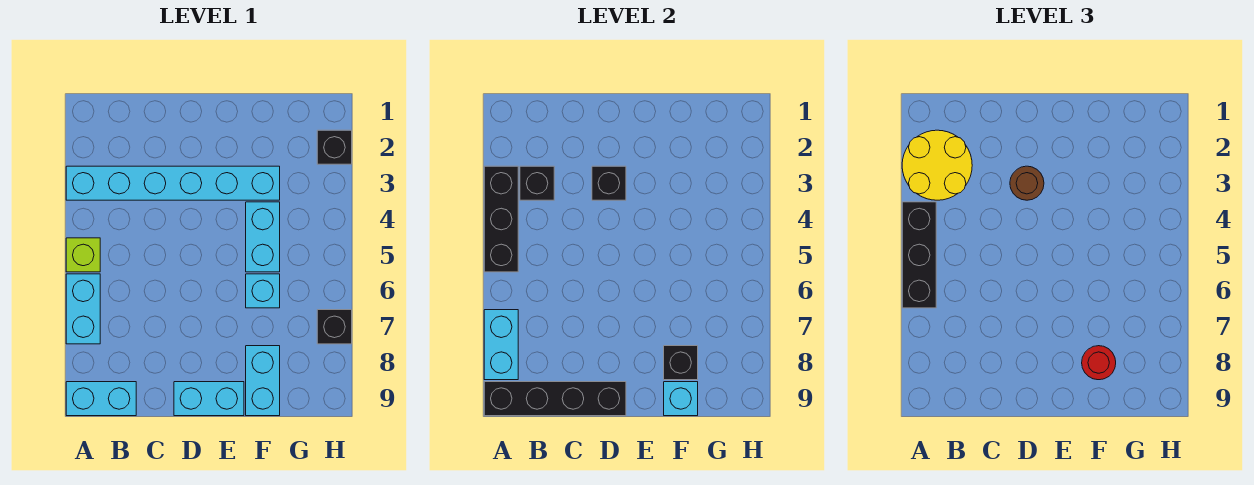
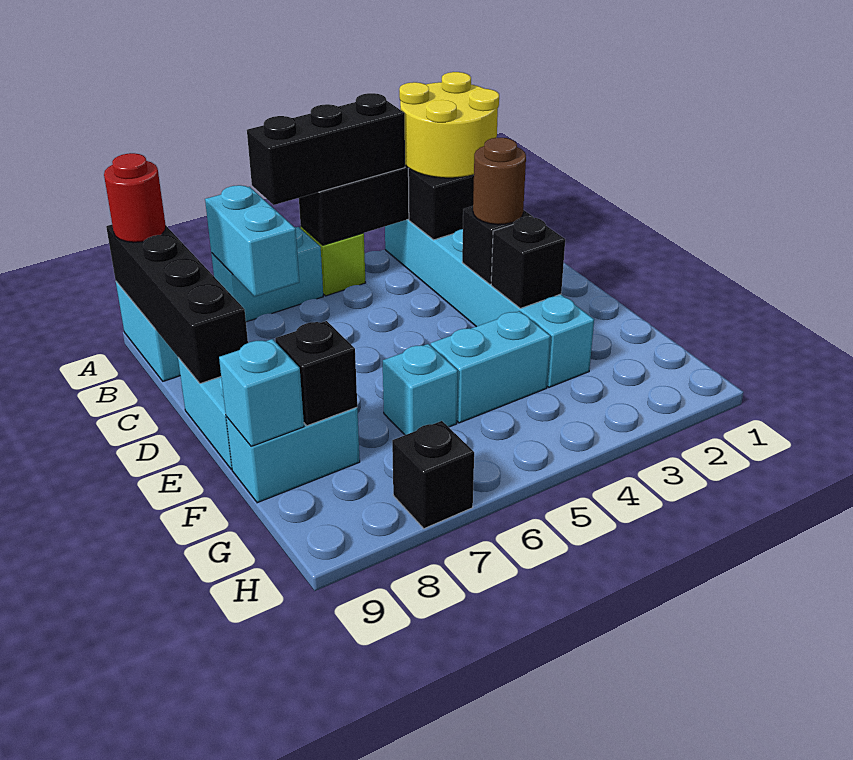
cyan brick A7:A8 level 2 -> cyan brick A7:B7 level 2
red round brick F8 level 3 -> red round brick A9 level 3
black brick H2 level 1 -> black brick E3 level 2

